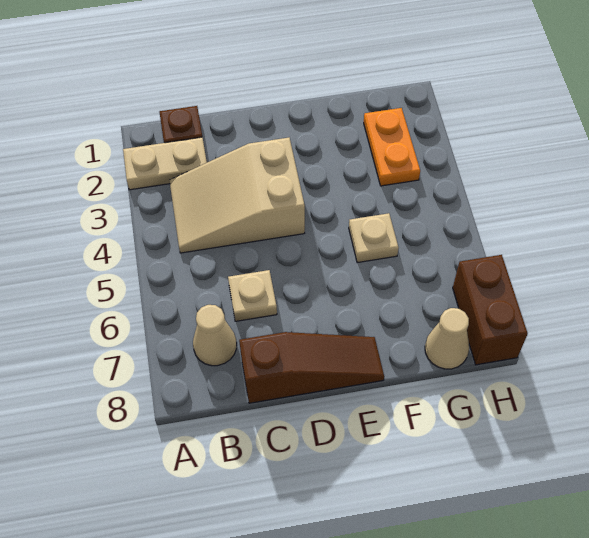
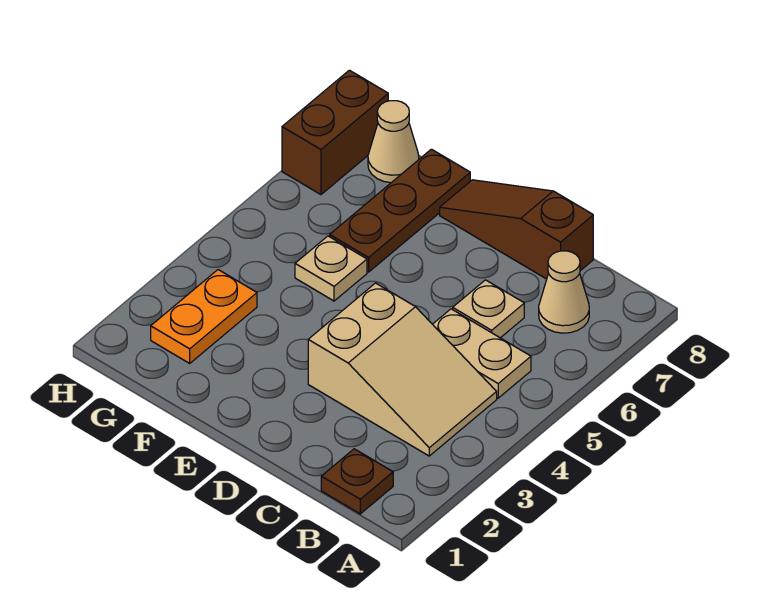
tan plate A2:B2 level 1 -> tan plate B5:C5 level 1
none -> brown plate F6:F8 level 1

